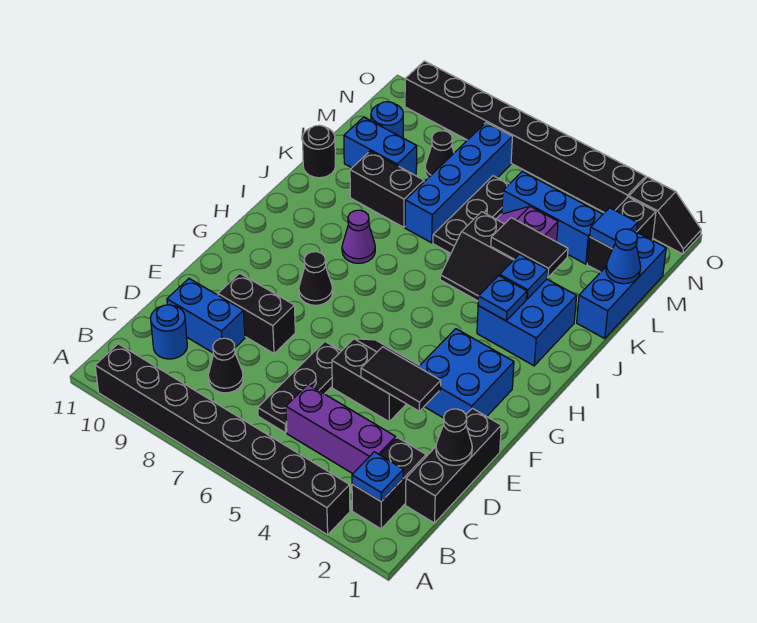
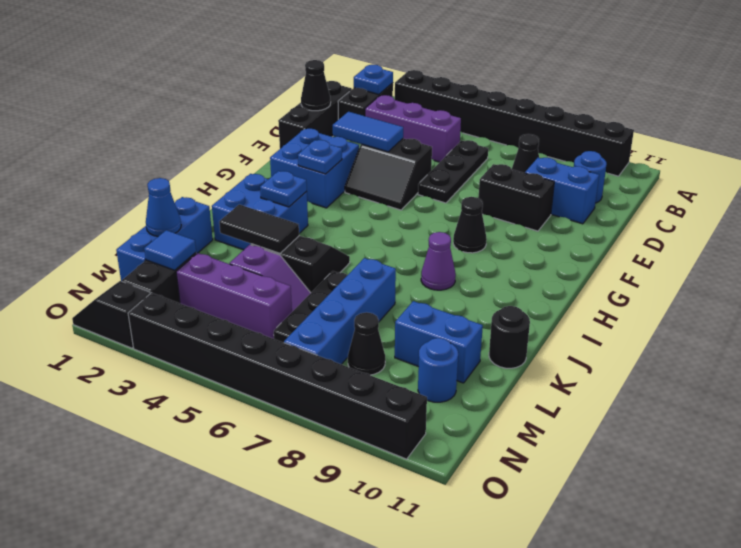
black tile E3:E4 level 2 -> blue tile E3:E4 level 2
blue plate J3 level 2 -> blue plate G3 level 2
black brick K8:K9 level 1 -> none
blue brick M3:M5 level 1 -> purple brick M3:M5 level 1

